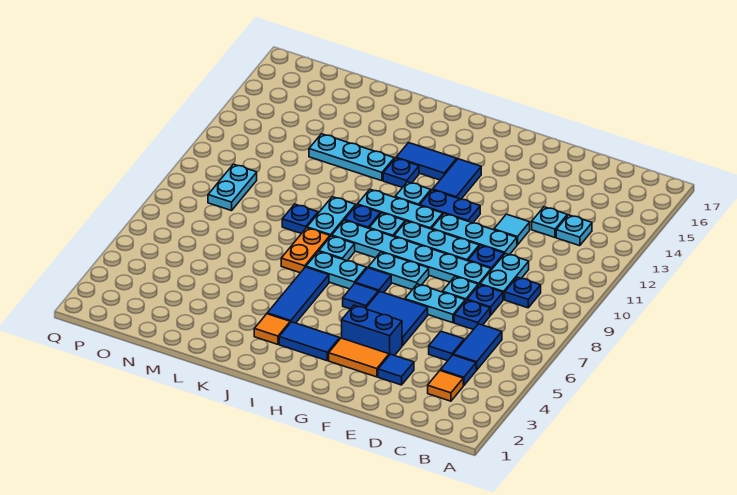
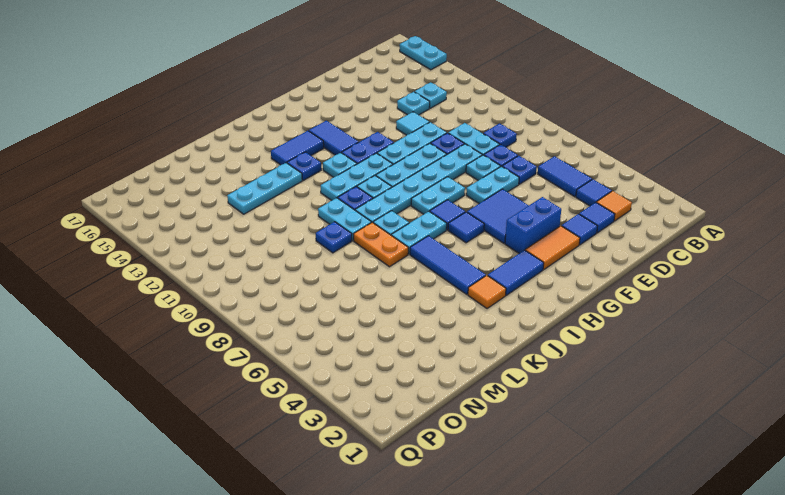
blue tile D5 level 1 -> blue tile D3 level 1
cyan plate O9:O10 level 1 -> cyan plate A15:A16 level 1

